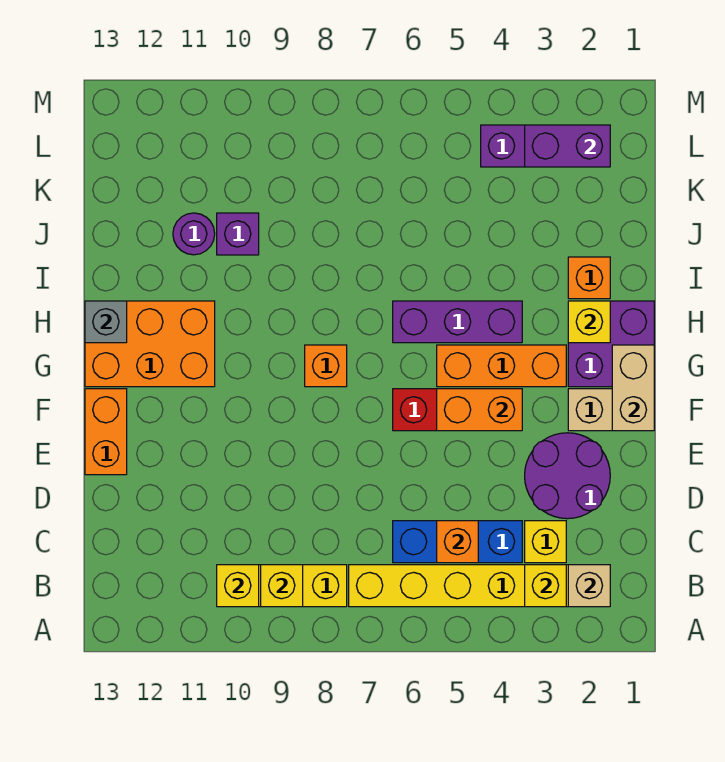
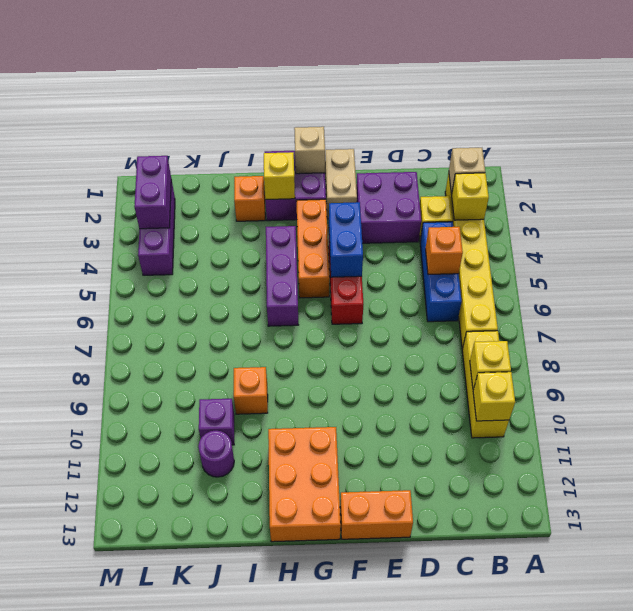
purple round brick D2:E3 level 1 -> purple brick D2:E3 level 1
tan brick F1:G1 level 2 -> tan brick G1 level 2
orange brick F4:F5 level 2 -> blue brick F4:F5 level 2
orange brick G8 level 1 -> orange brick I9 level 1
grey brick H13 level 2 -> none

